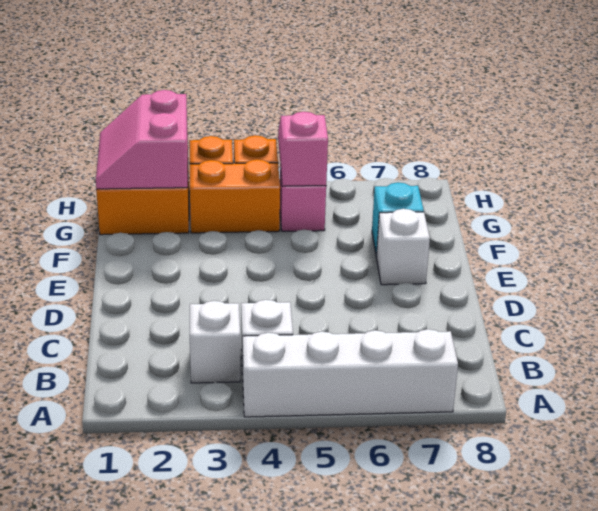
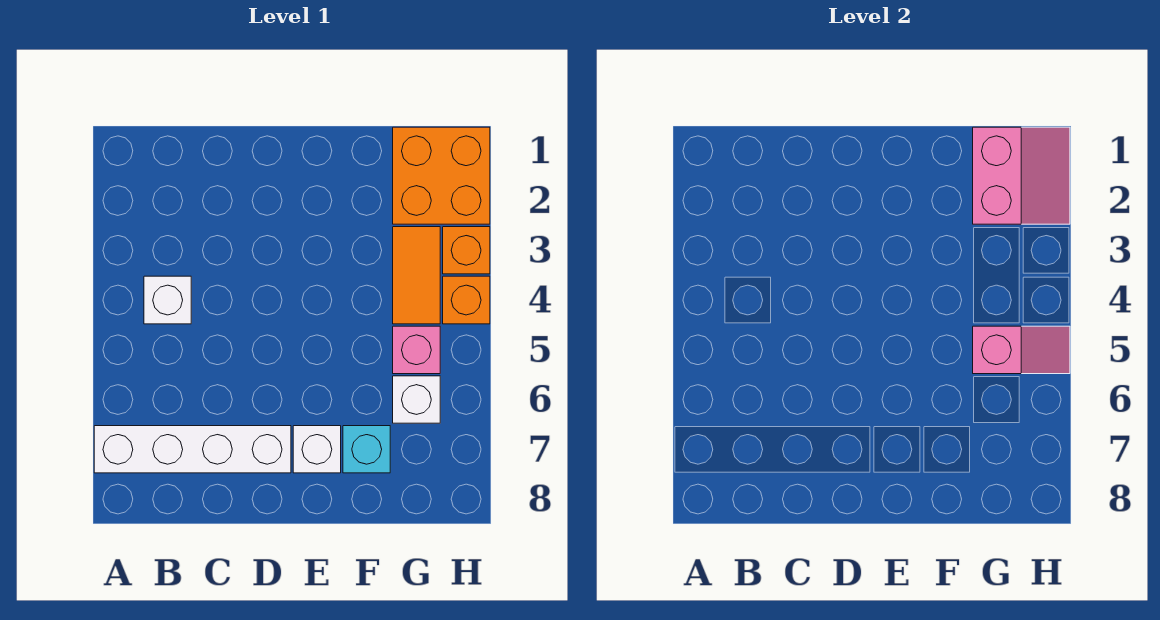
white brick A4:A7 level 1 -> white brick A7:D7 level 1
white brick B3 level 1 -> white brick G6 level 1
pink slope G1:H2 level 2 top 2 -> pink slope G1:H2 level 2 top G
orange brick G3:G4 level 1 -> orange tile G3:G4 level 1

